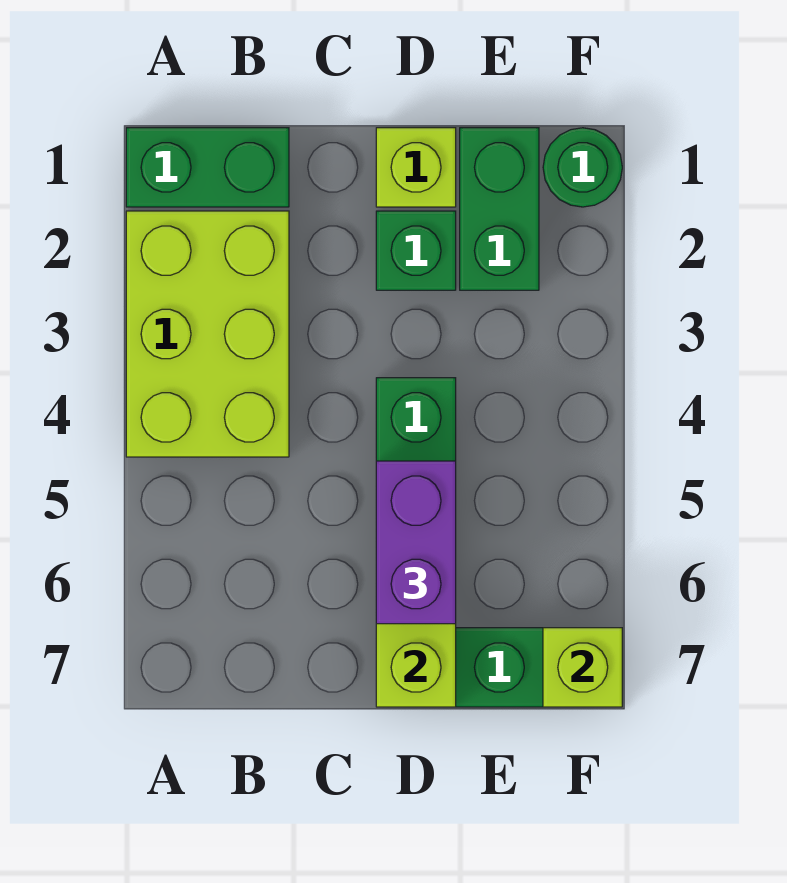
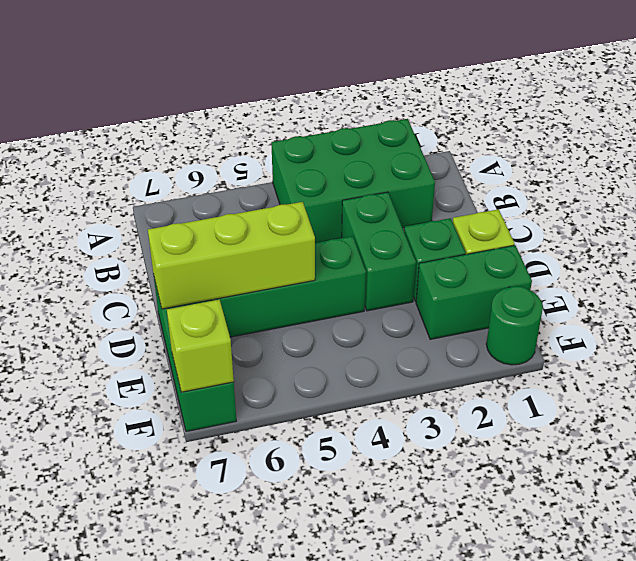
green brick A1:B1 level 1 -> green brick C3:D3 level 1
lime brick A2:B4 level 1 -> green brick A2:B4 level 1
purple brick D5:D6 level 3 -> none

